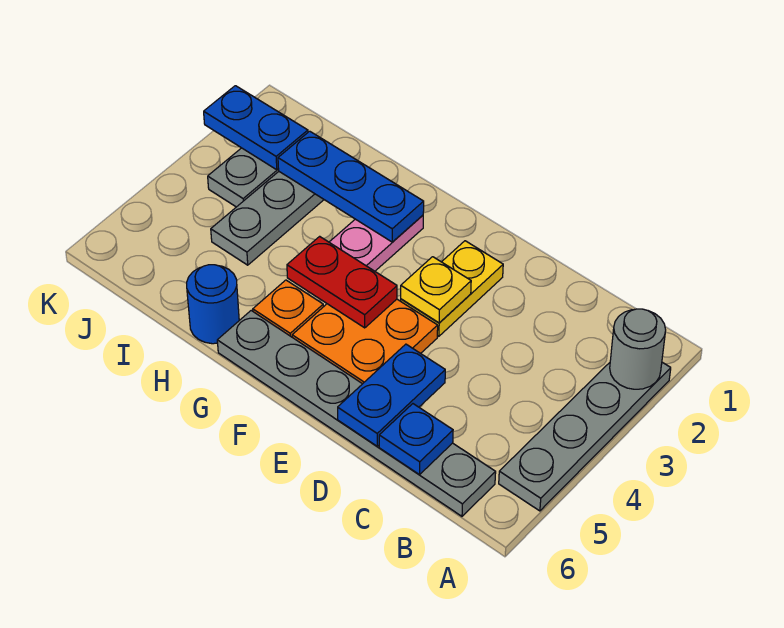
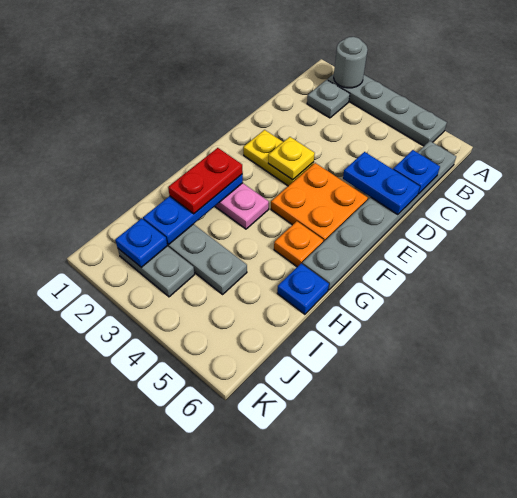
none -> grey plate B2 level 1
red plate F4:G4 level 2 -> red plate G2:H2 level 3
blue round brick H6 level 1 -> blue plate H6 level 1
blue plate J2:K2 level 2 -> blue plate J2 level 2

